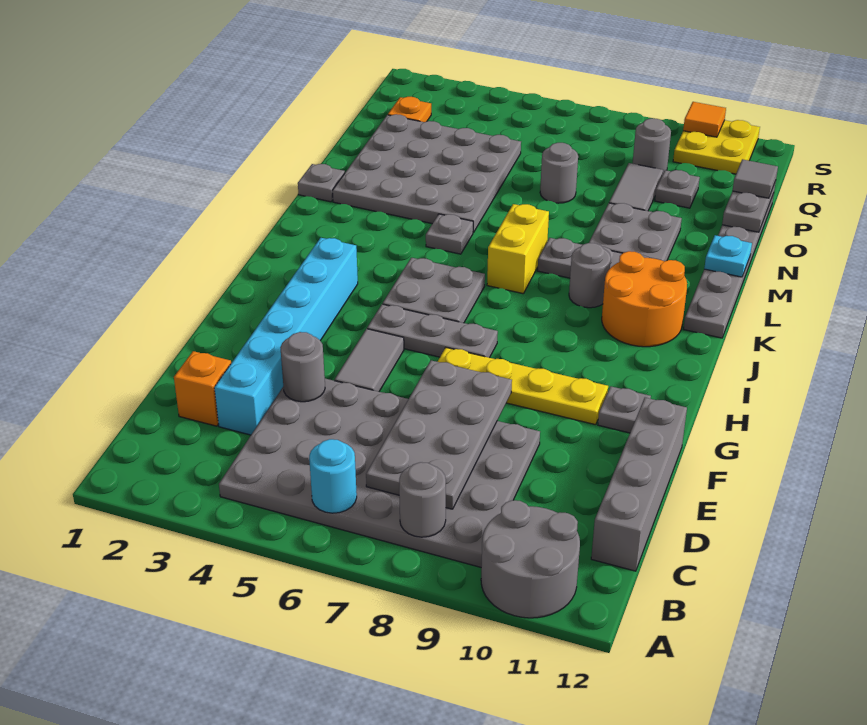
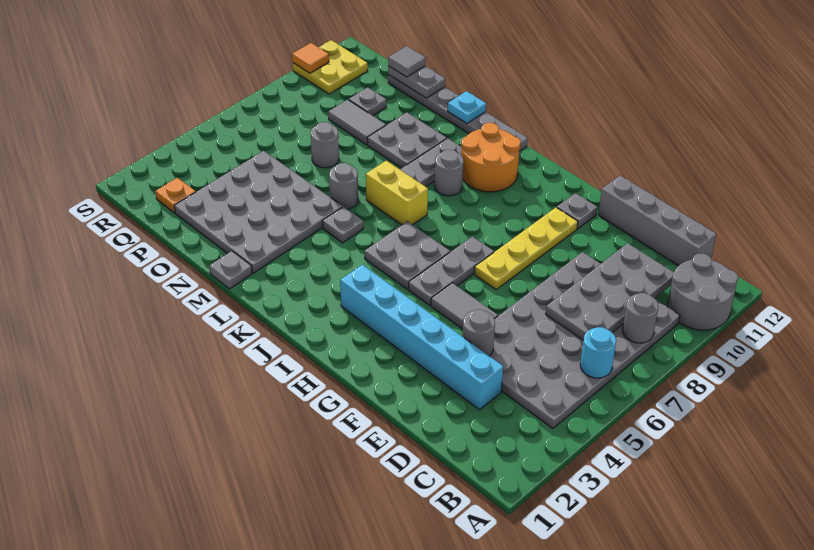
grey plate C7:F8 level 2 -> grey plate C7:D10 level 2
orange brick D2 level 1 -> none
grey round brick Q9 level 1 -> grey round brick M6 level 1

